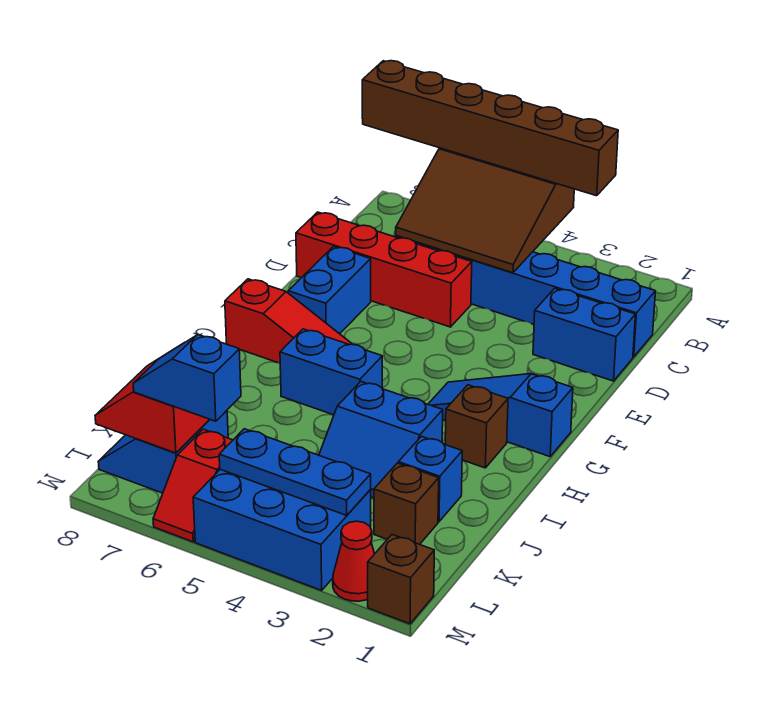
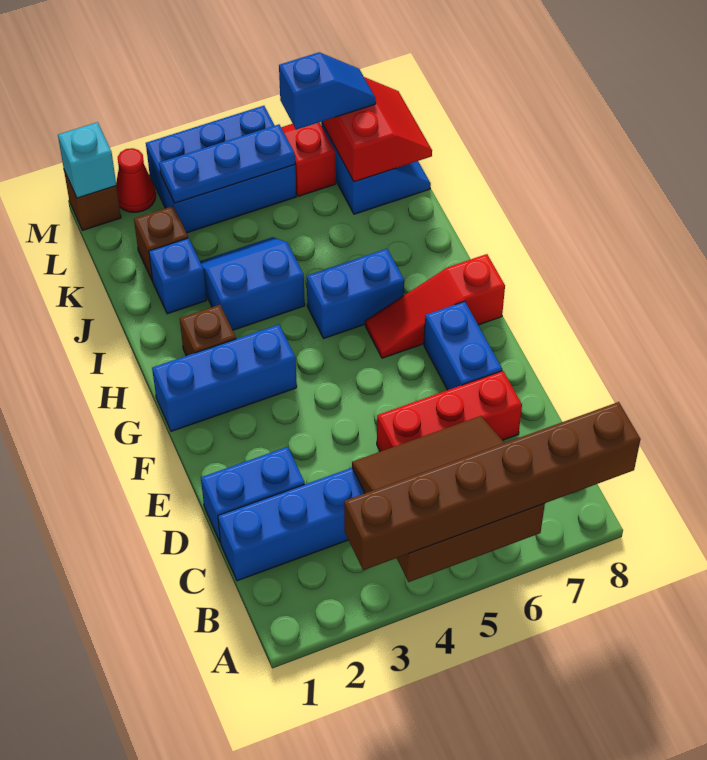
red brick D5:D8 level 1 -> red brick D5:D7 level 1
blue slope G1:G3 level 1 top 1 -> blue brick G1:G3 level 1
none -> cyan brick M1 level 2

